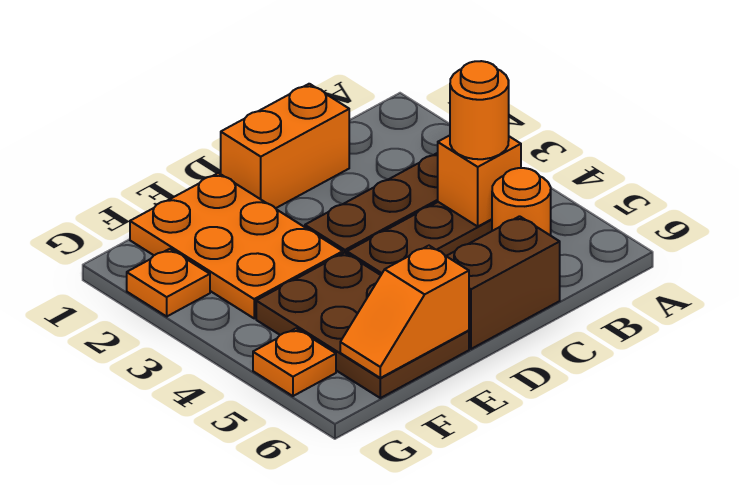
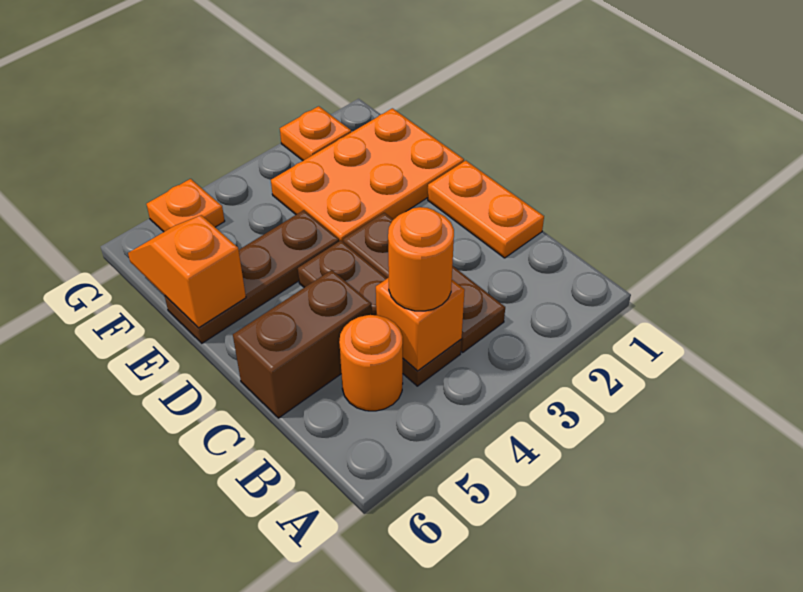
orange brick C1:D1 level 1 -> orange plate C1:D1 level 1
brown brick C6:D6 level 1 -> brown brick C5:C6 level 1
brown plate E4:F6 level 1 -> brown plate E4:E6 level 1

